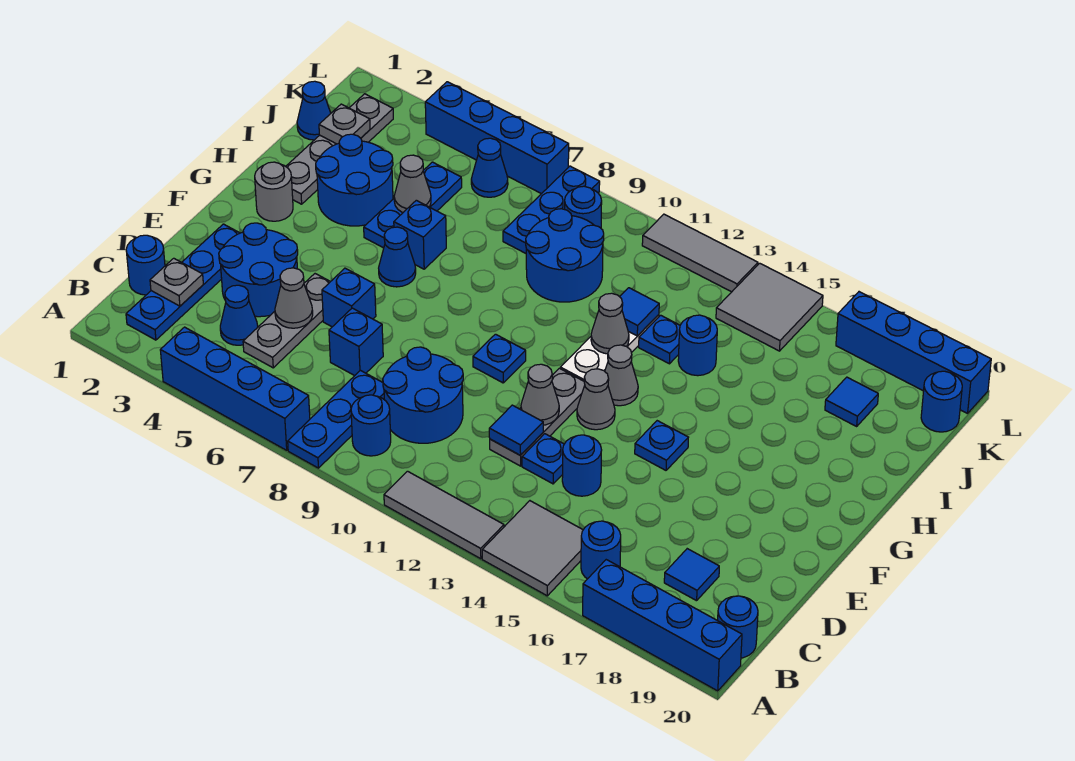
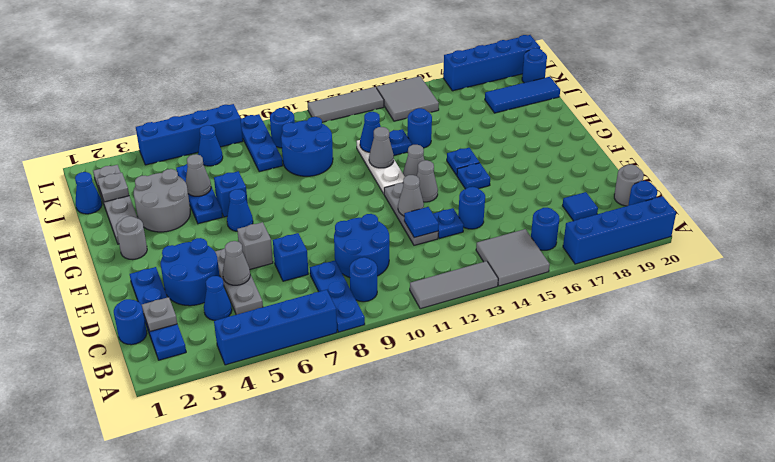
none -> grey round brick C20 level 1
blue brick E6 level 1 -> grey brick E6 level 1
blue plate F10 level 1 -> blue plate G15 level 1
blue round brick H3:I4 level 1 -> grey round brick H3:I4 level 1
blue tile I12 level 2 -> blue cone I12 level 2
blue tile J18 level 1 -> blue tile J18:J20 level 1

